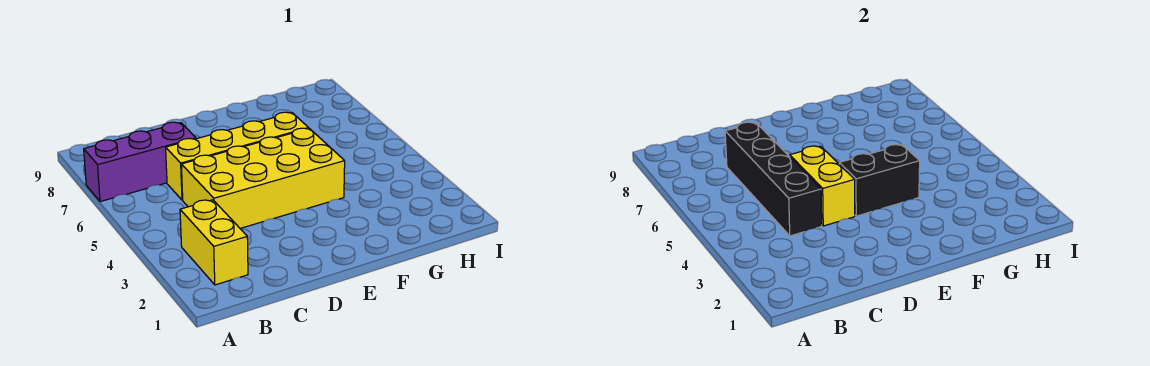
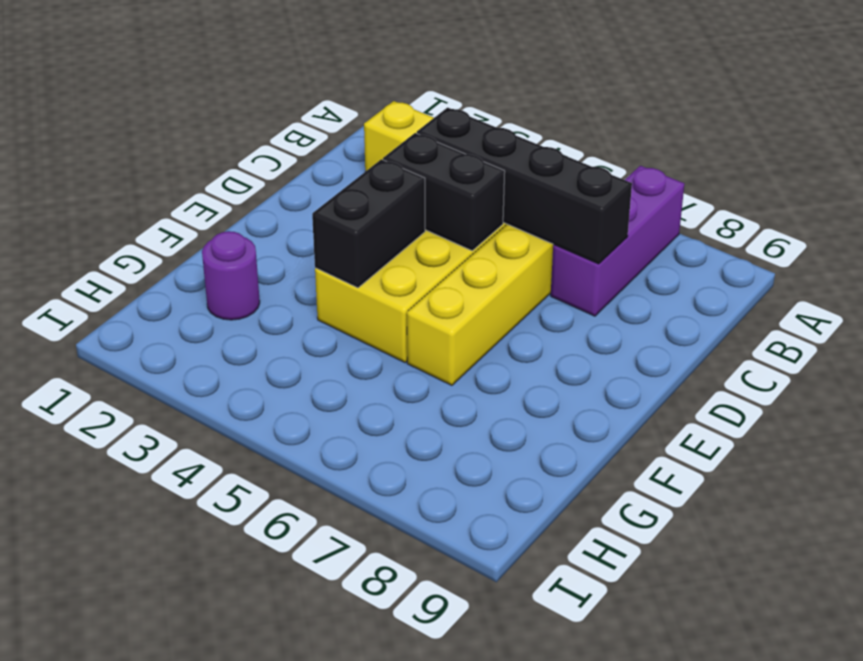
yellow brick D4:D5 level 2 -> black brick D4:D5 level 2
none -> purple round brick G2 level 1

